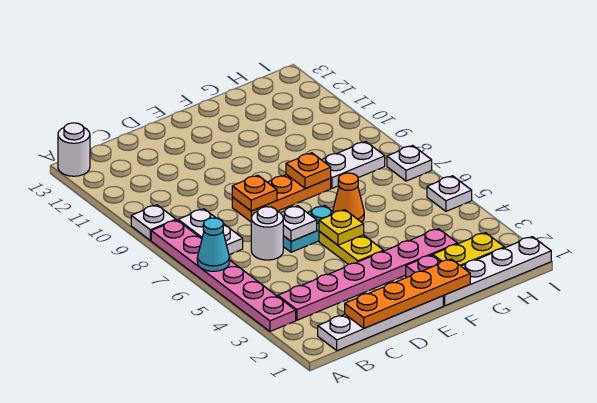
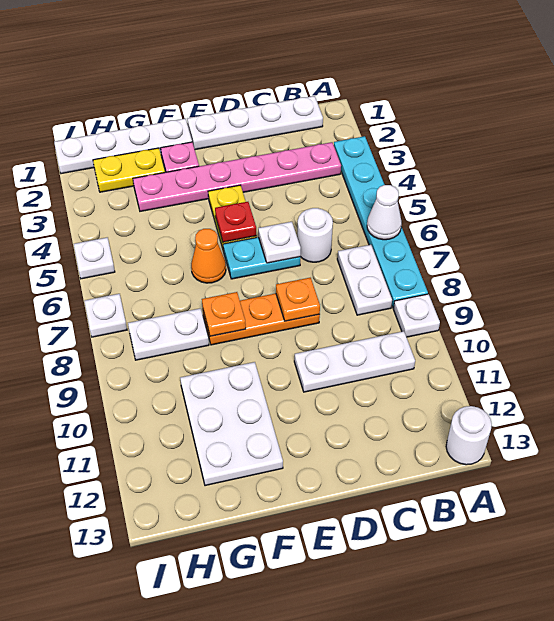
pink plate A3:A8 level 1 -> cyan plate A3:A8 level 1
cyan cone A6 level 2 -> white cone A6 level 2
none -> white plate B10:D10 level 1
orange plate C1:F1 level 2 -> none
yellow plate E5 level 2 -> red plate E5 level 2
none -> white plate F10:G12 level 1

